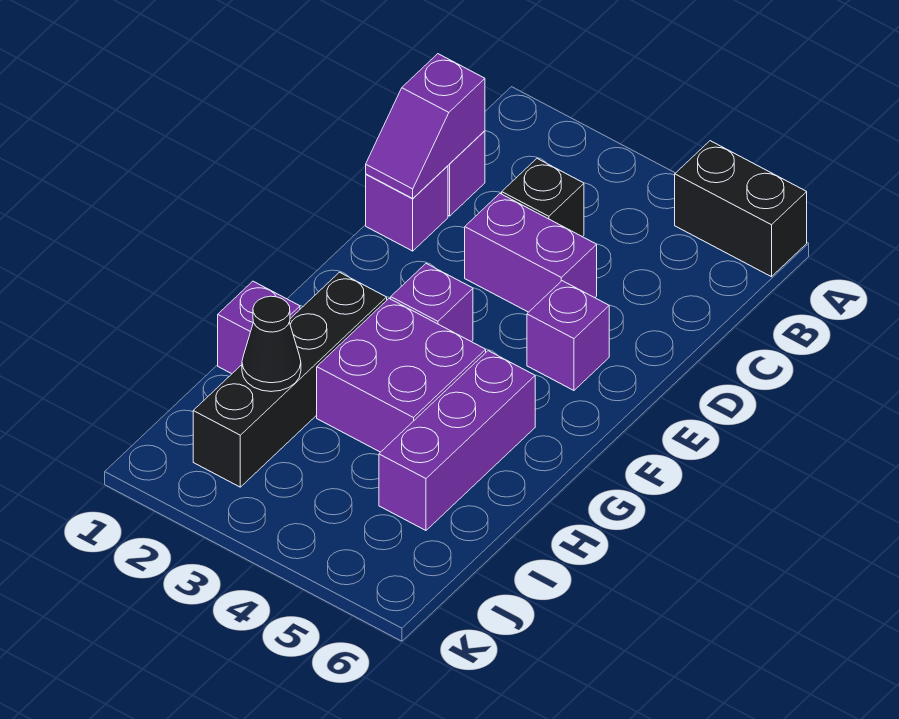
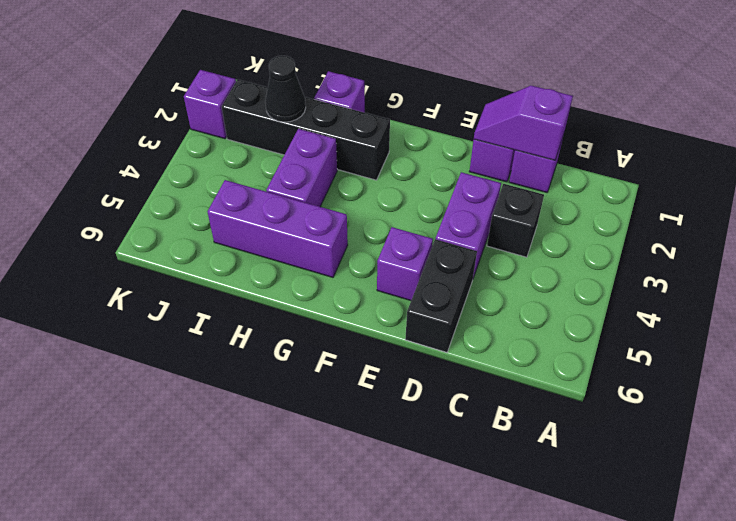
black brick A5:A6 level 1 -> black brick D5:D6 level 1
purple brick F3 level 1 -> purple brick K2 level 1
purple brick G3:H4 level 1 -> purple brick H3:H4 level 1

